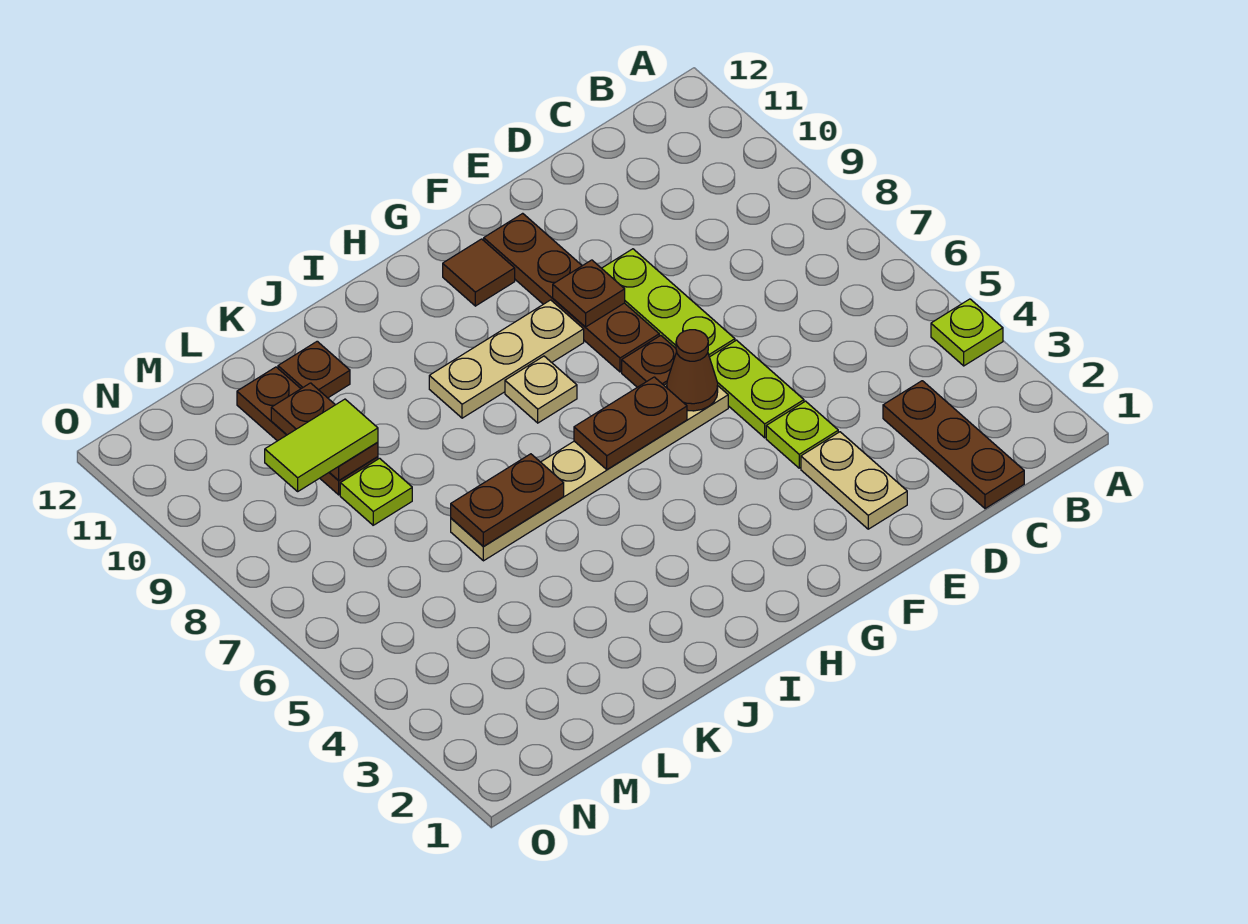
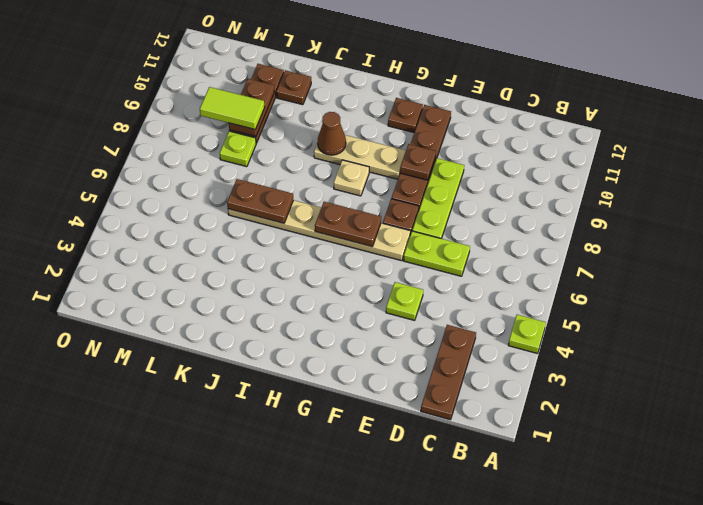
tan plate E2:E3 level 1 -> none
lime plate E5:E6 level 1 -> lime plate D6:E6 level 1
brown cone F6 level 2 -> brown cone I9 level 2
brown tile G11 level 1 -> brown plate G11 level 1

